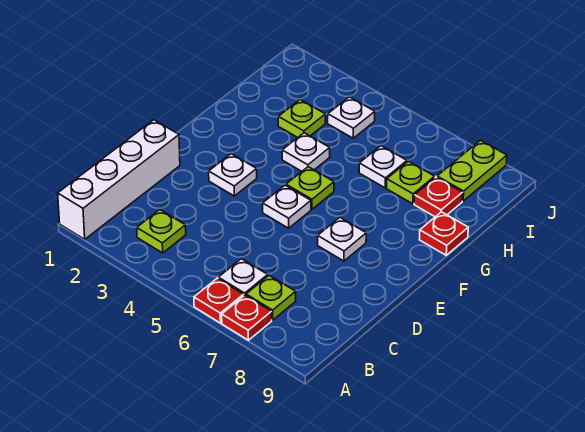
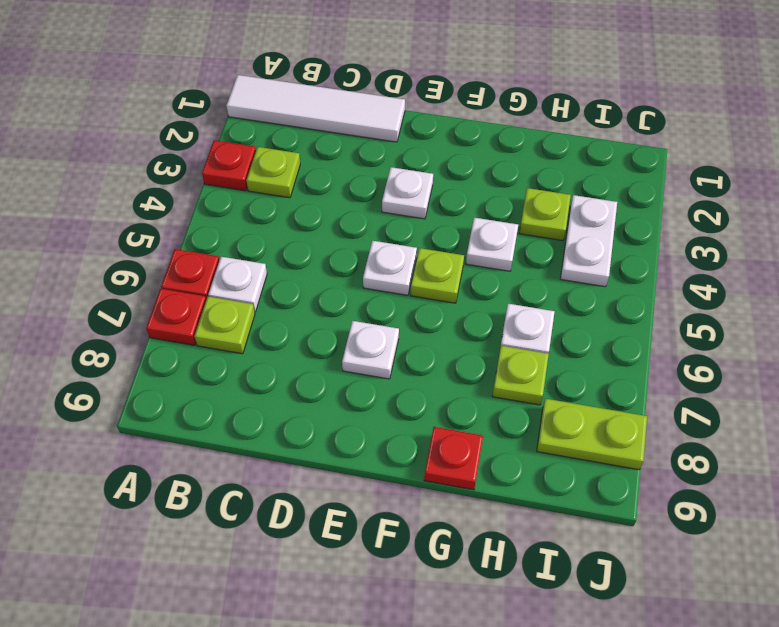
white brick A1:D1 level 1 -> white tile A1:D1 level 1
red plate H8 level 1 -> red plate A3 level 1
white plate I4 level 1 -> white plate I3:I4 level 1

